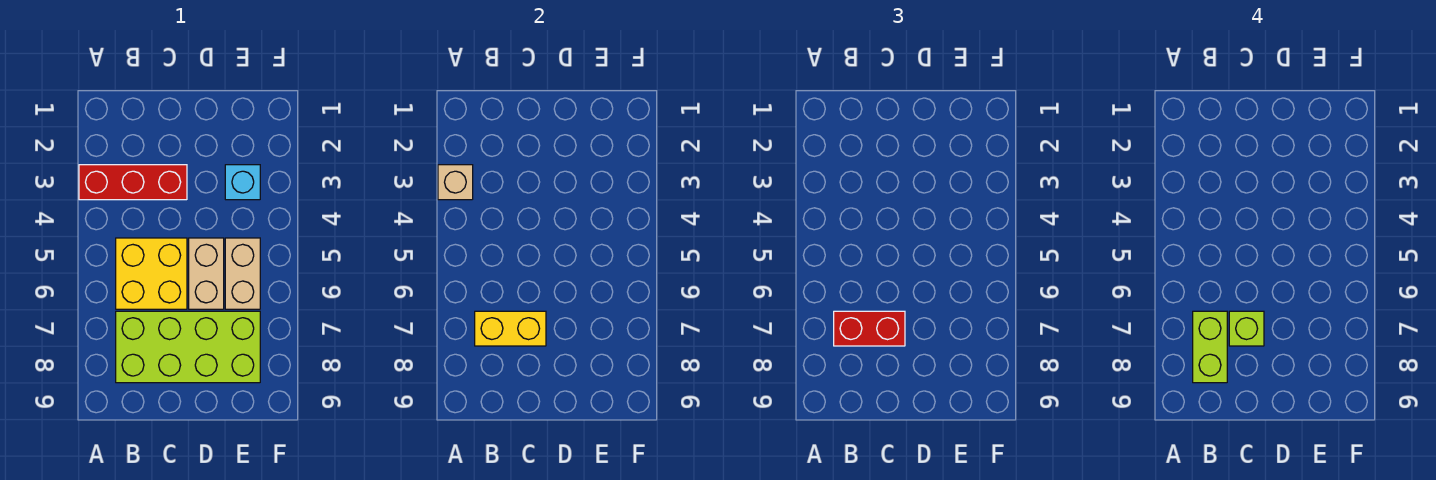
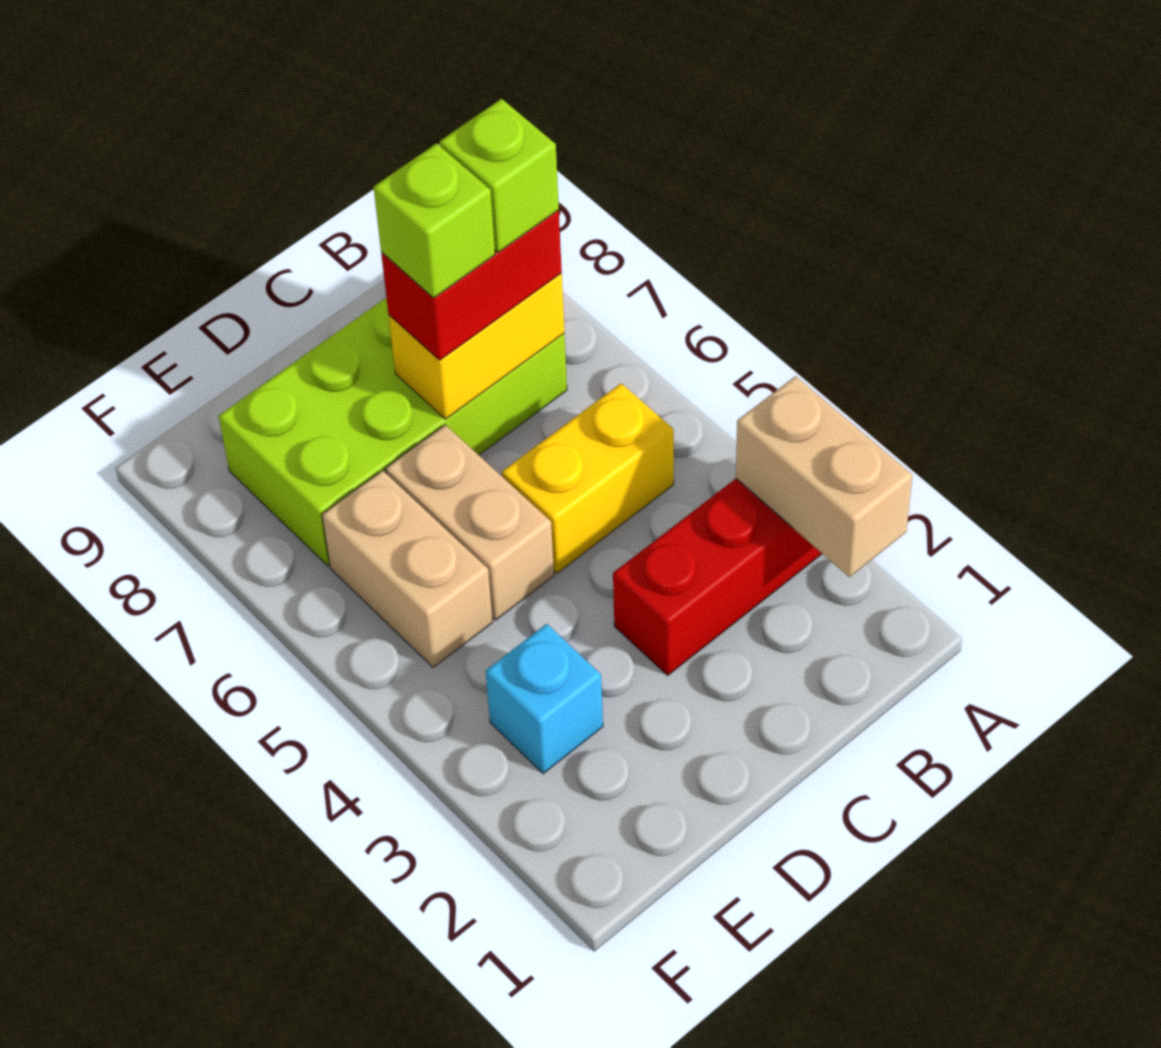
tan brick A3 level 2 -> tan brick A2:A3 level 2
yellow brick B5:C6 level 1 -> yellow brick B5:C5 level 1
lime brick B7:B8 level 4 -> lime brick B7 level 4

